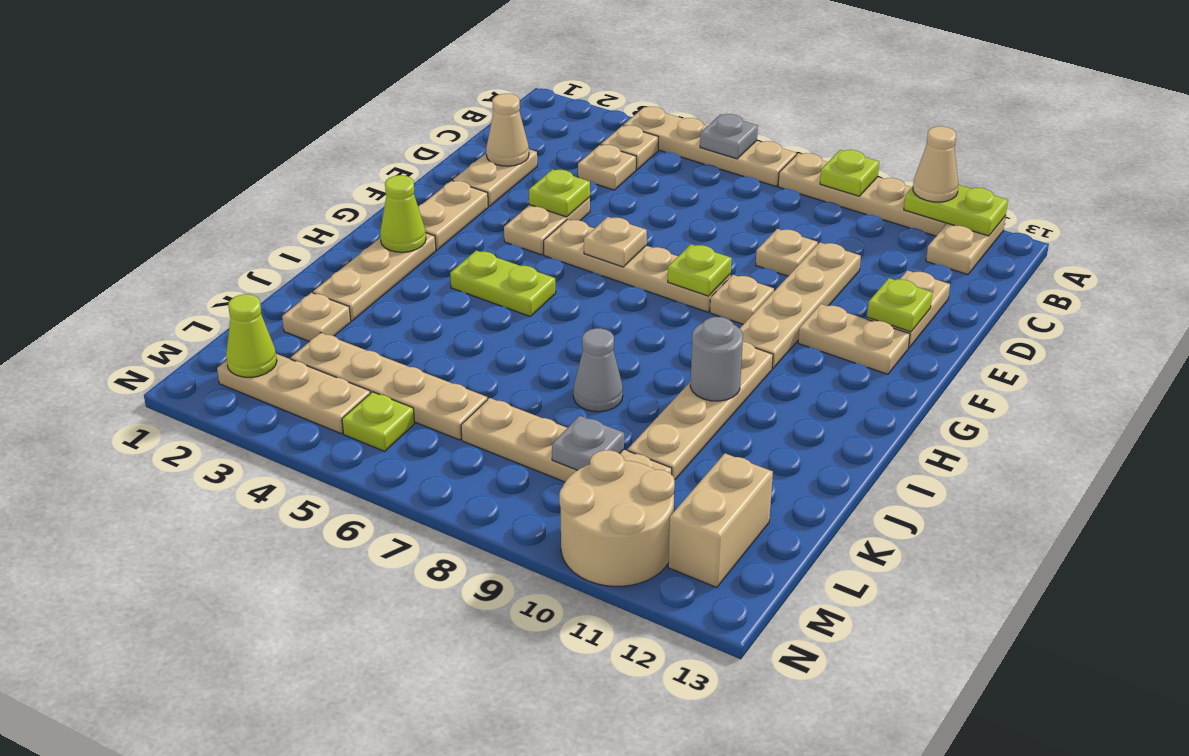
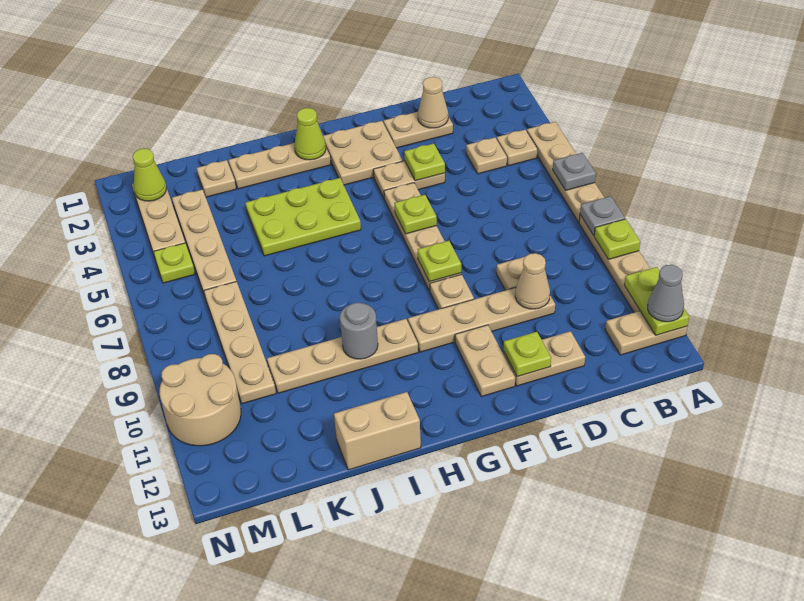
tan cone A11 level 3 -> tan cone D10 level 2
tan plate F2:G2 level 1 -> tan plate F2:G3 level 1
tan plate F6 level 2 -> lime plate F6 level 2
lime plate H4:H5 level 1 -> lime plate H4:J5 level 1
grey cone J8 level 1 -> grey cone A12 level 3
grey plate L9 level 2 -> grey plate A8 level 2
tan brick L12:M12 level 1 -> tan brick I13:J13 level 1

